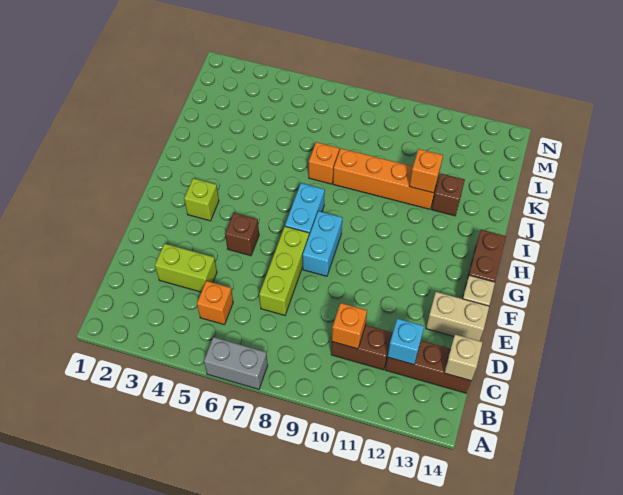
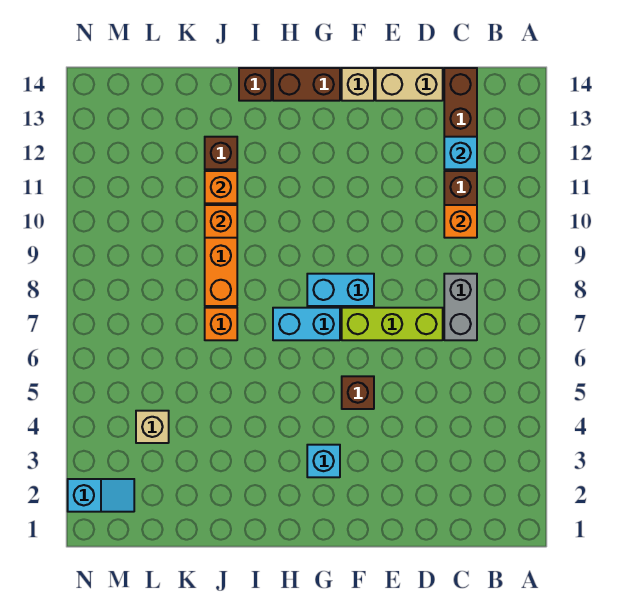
grey brick A6:A7 level 1 -> grey brick C7:C8 level 1
orange brick C5 level 1 -> orange brick J10 level 2
tan brick C14 level 2 -> tan brick L4 level 1
lime brick D3:D4 level 1 -> none
tan brick E13:E14 level 1 -> tan brick D14:E14 level 1
lime brick G3 level 1 -> cyan brick G3 level 1
none -> brown brick I14 level 1
none -> cyan slope M2:N2 level 1 top N

